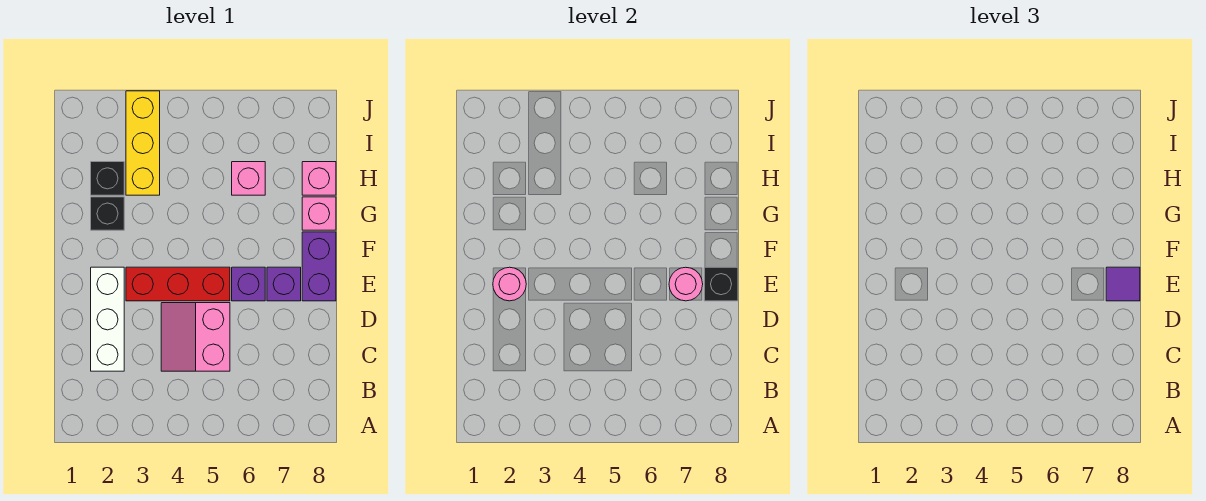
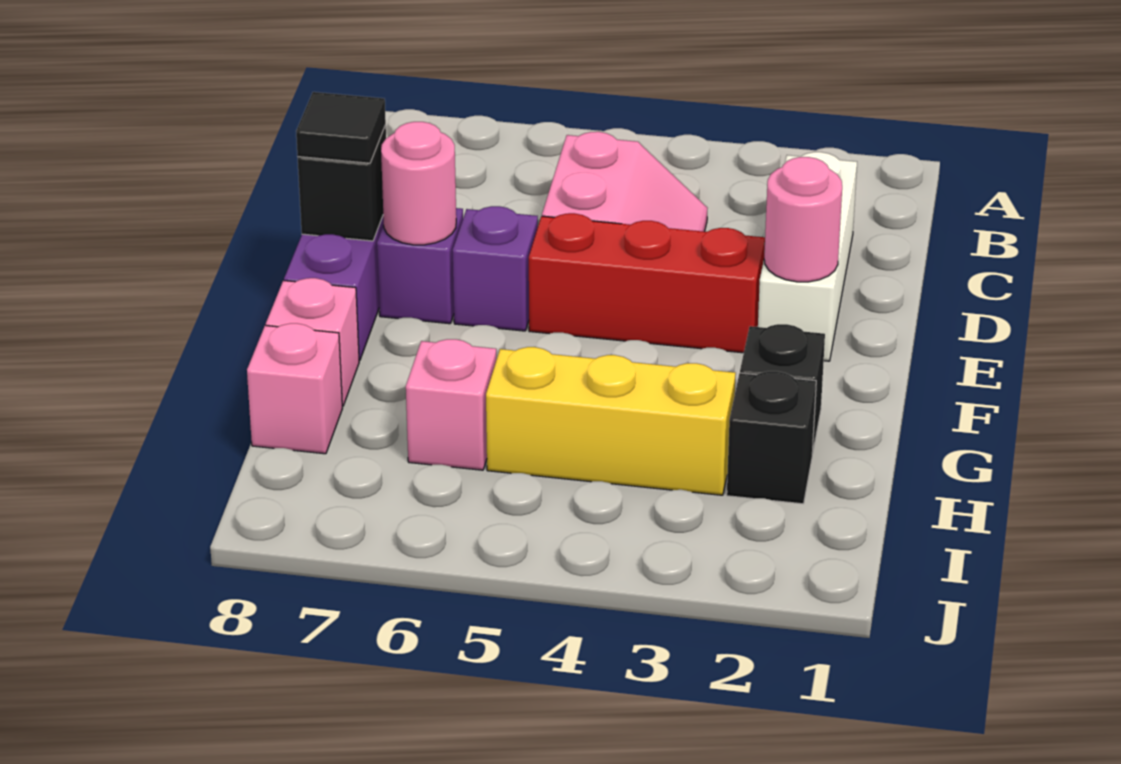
purple tile E8 level 3 -> black tile E8 level 3
yellow brick H3:J3 level 1 -> yellow brick H3:H5 level 1

